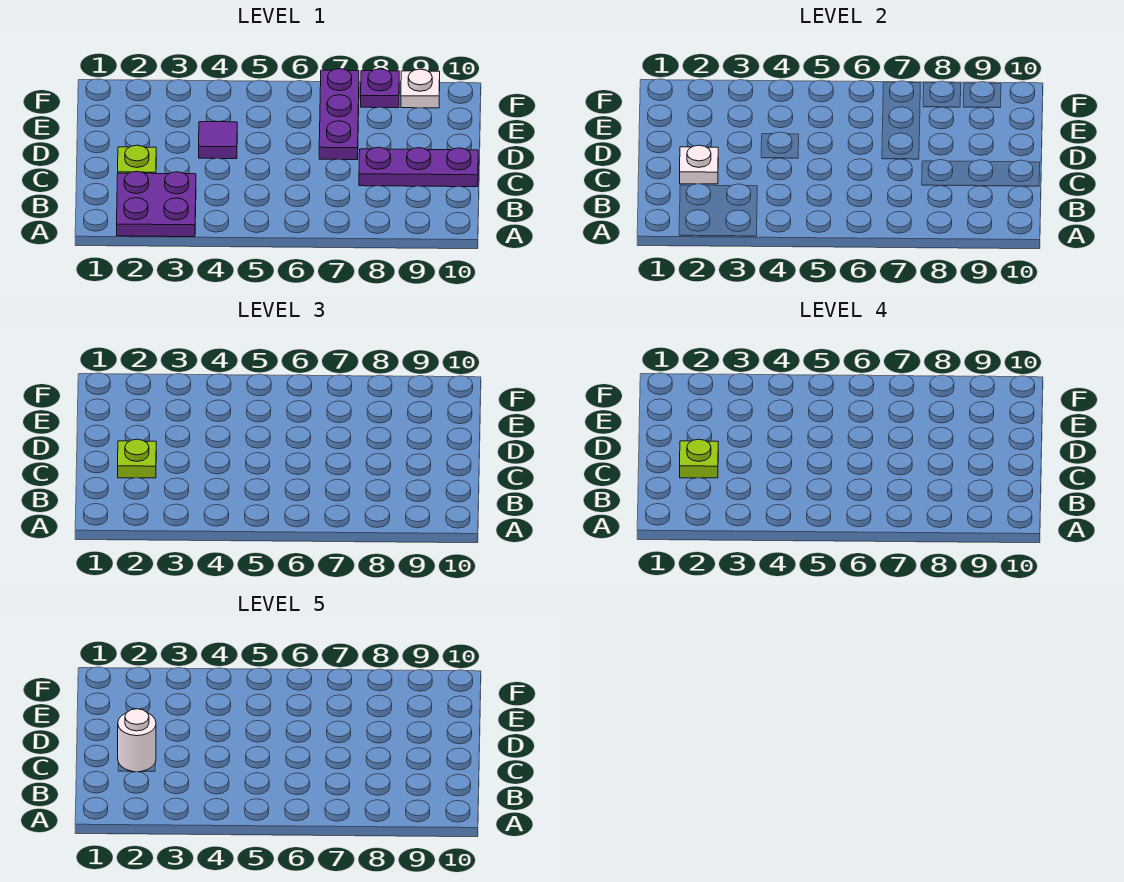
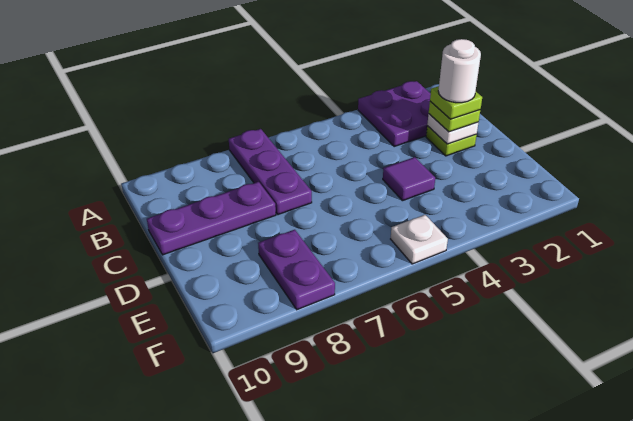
purple plate D7:F7 level 1 -> purple plate A7:C7 level 1
purple plate F8 level 1 -> purple plate E8:F8 level 1
white plate F9 level 1 -> white plate F5 level 1

